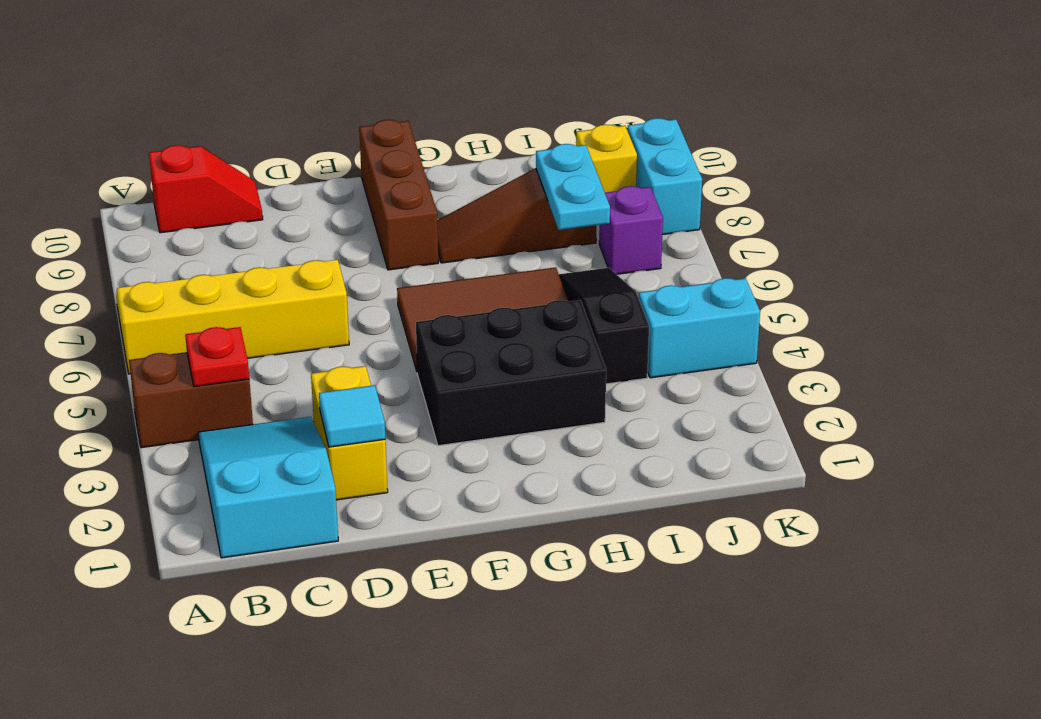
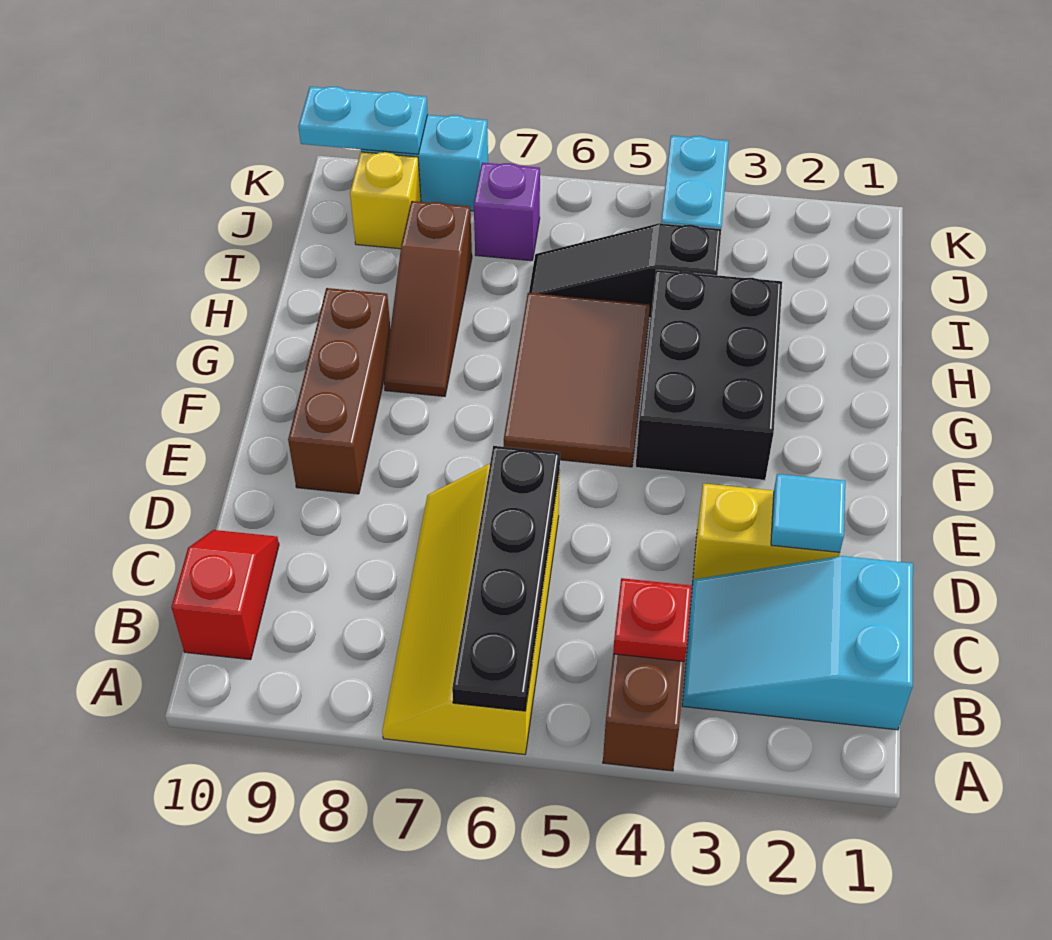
none -> black plate A6:D6 level 2
brown brick F8:F10 level 1 -> brown brick E9:G9 level 1
cyan plate I7:I8 level 2 -> cyan plate K9:K10 level 2

